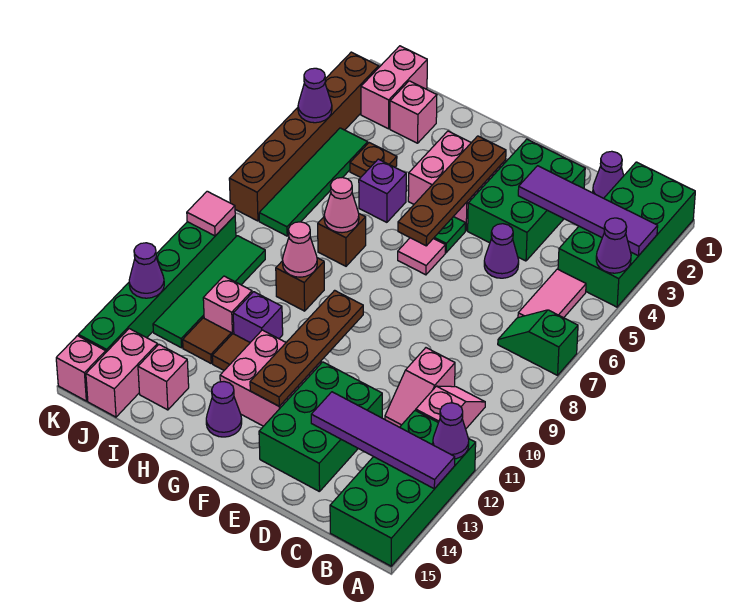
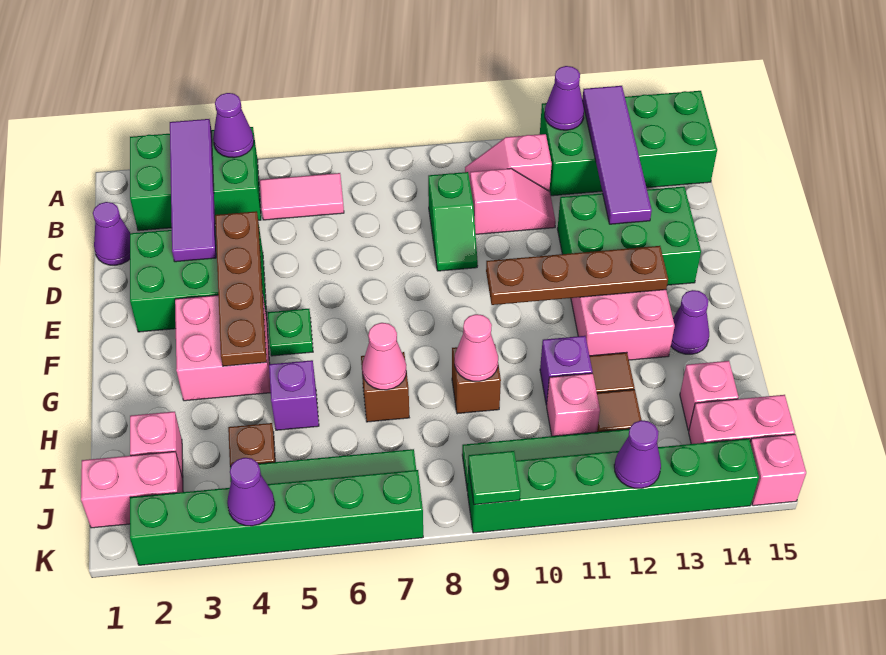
green brick A1:B4 level 1 -> green brick A2:B4 level 1
green slope A7:B7 level 1 top A -> green slope C9:D9 level 1 top C
purple cone D5 level 1 -> none
brown plate F3:F6 level 2 -> brown plate D4:G4 level 2
pink tile F6 level 1 -> none
brown brick K2:K7 level 1 -> green brick K2:K7 level 1
pink tile K9 level 2 -> green tile K9 level 2

